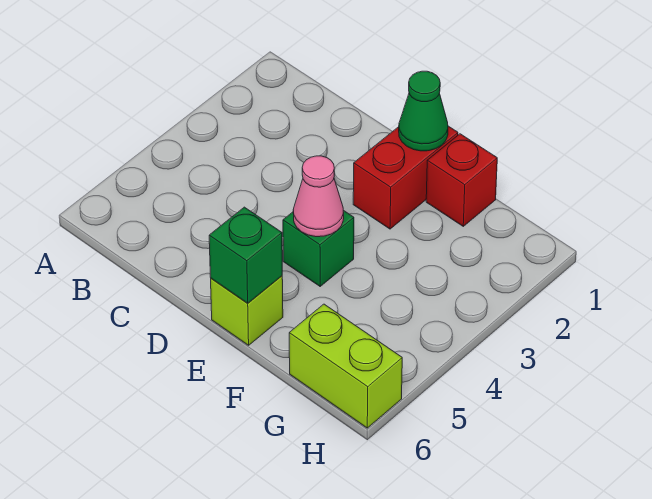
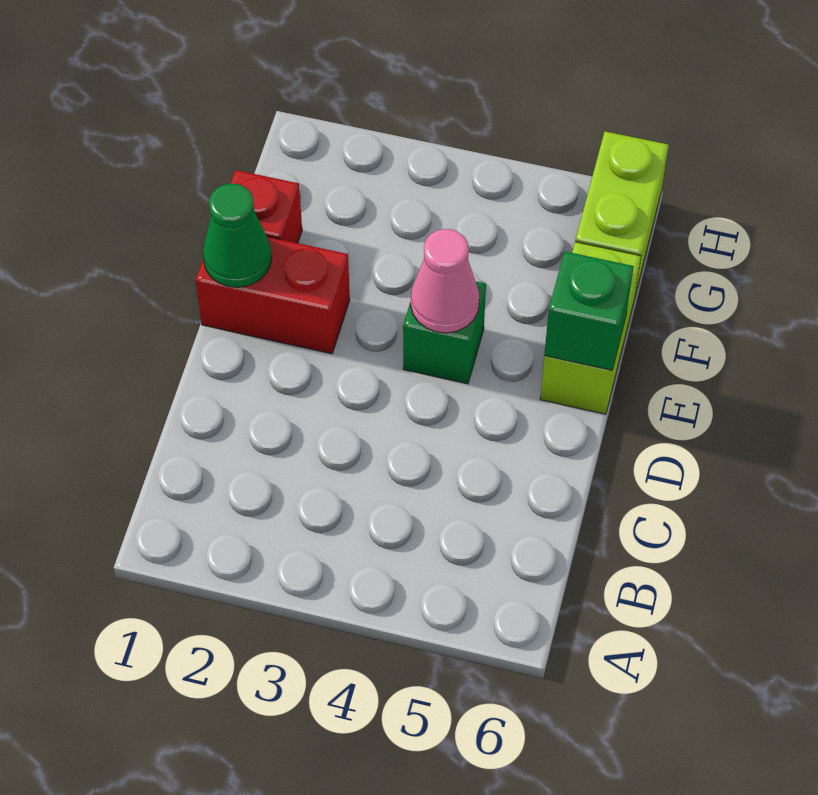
lime brick E6 level 1 -> lime brick E6:F6 level 1

